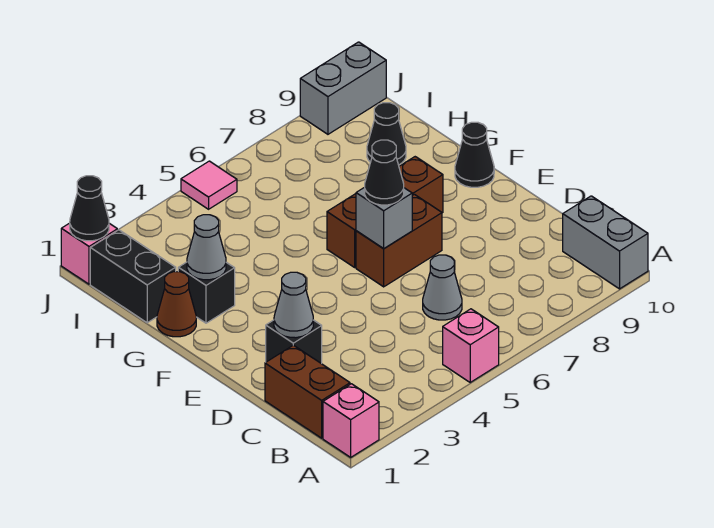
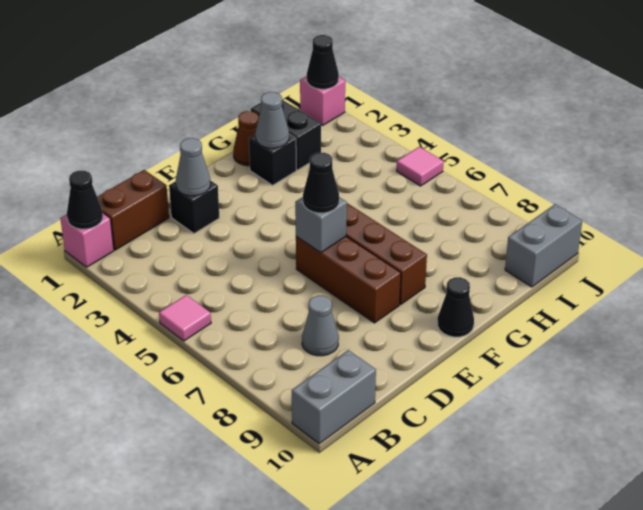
pink brick A5 level 1 -> pink tile A5 level 1
grey cone C6 level 1 -> grey cone C8 level 1
brown brick E6:E7 level 1 -> brown brick E6:E8 level 1
black brick H1:I1 level 1 -> black brick H1:H2 level 1
black cone H9 level 1 -> black cone A1 level 2
grey brick J9:J10 level 1 -> grey brick I10:J10 level 1

